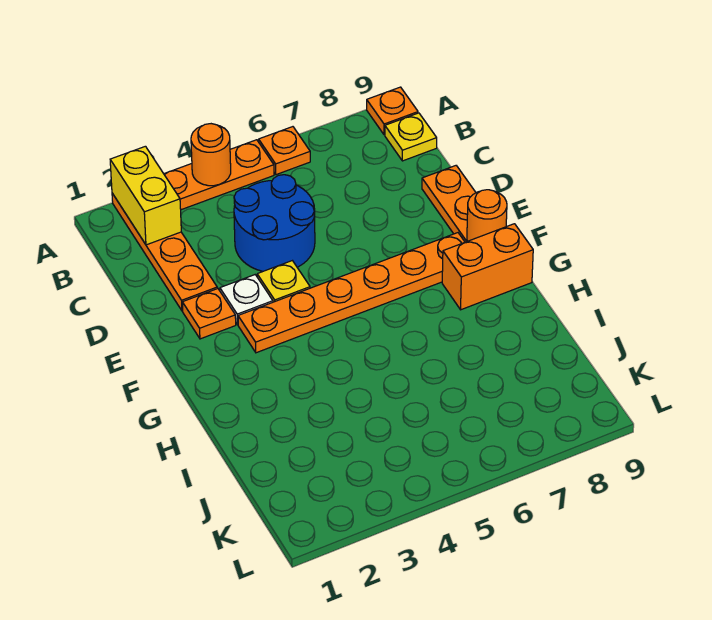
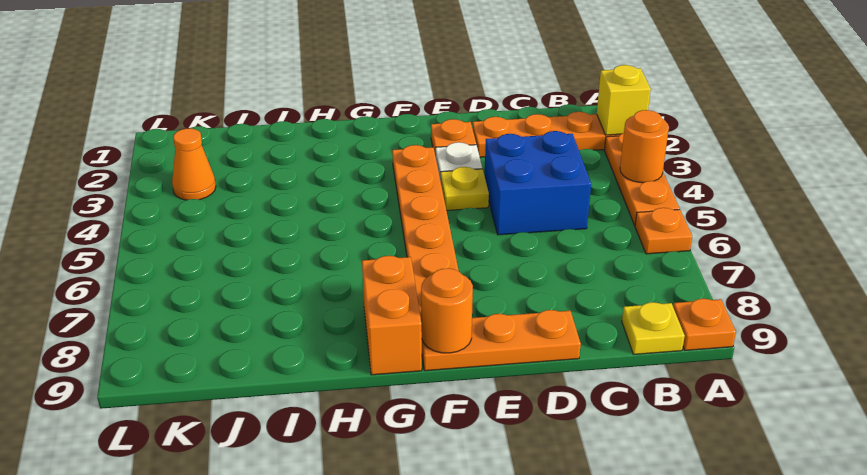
yellow brick A2:B2 level 2 -> yellow brick A2 level 2
blue round brick C4:D5 level 1 -> blue brick C4:D5 level 1
none -> orange cone K3 level 1

